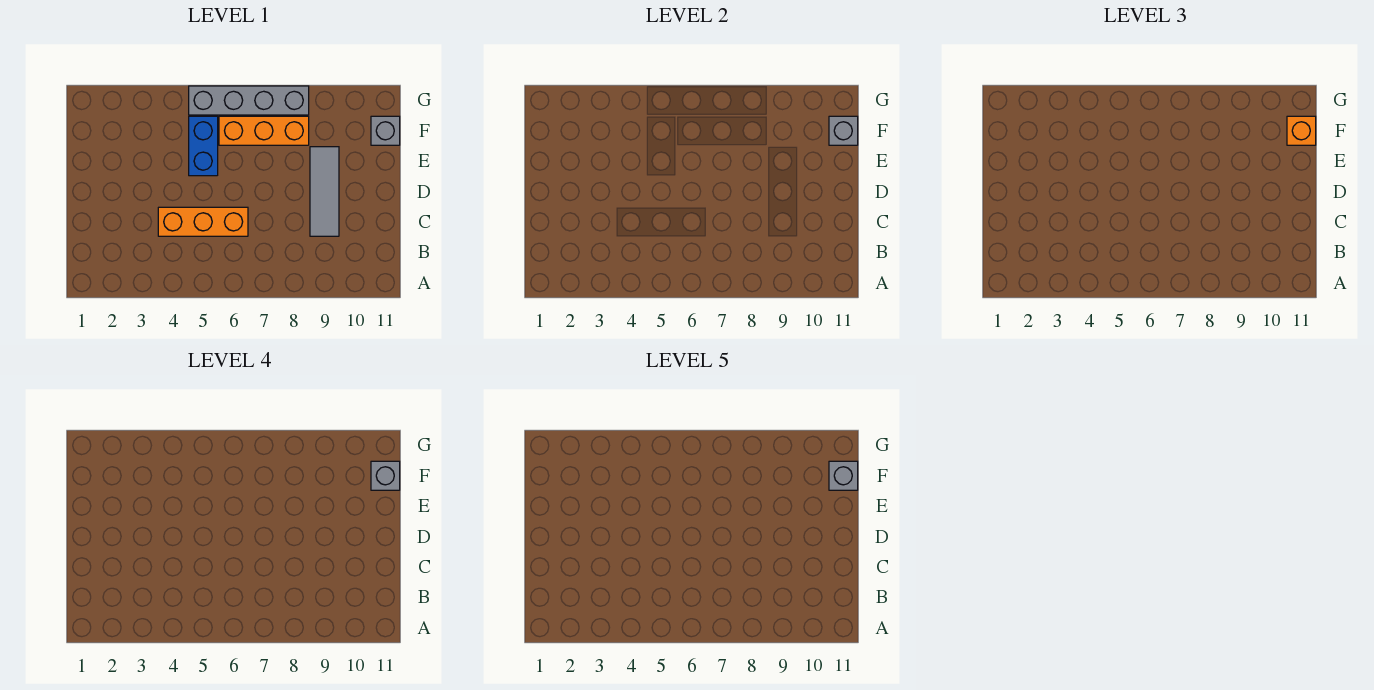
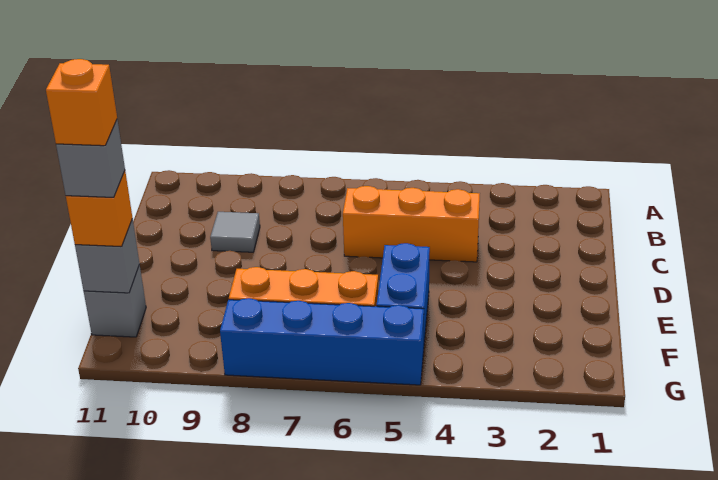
grey tile C9:E9 level 1 -> grey tile C9 level 1
grey brick F11 level 5 -> orange brick F11 level 5
grey brick G5:G8 level 1 -> blue brick G5:G8 level 1

